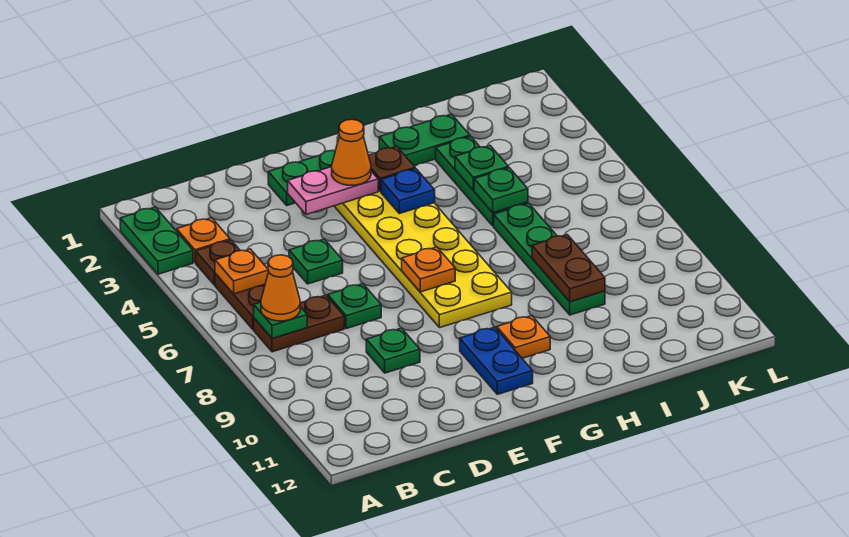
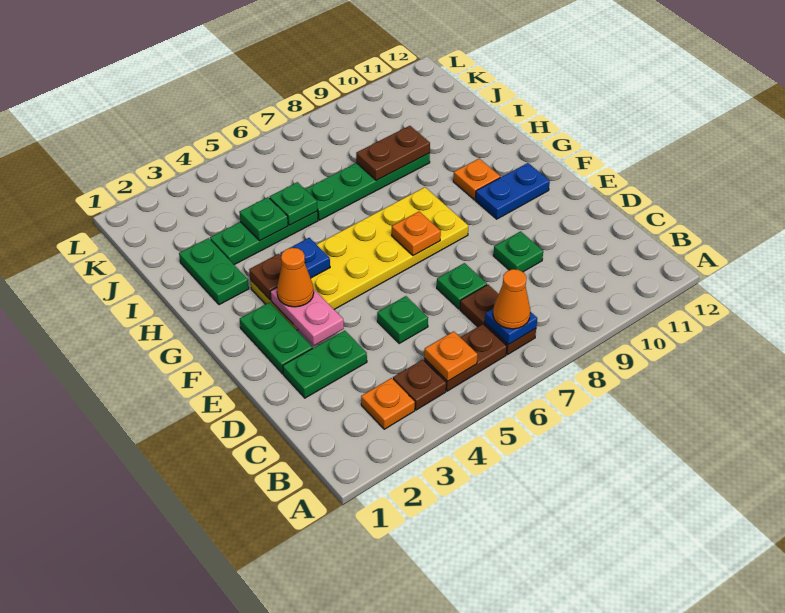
green plate A2:A3 level 1 -> green plate D2:D3 level 1
green plate B7 level 2 -> blue plate B7 level 2

